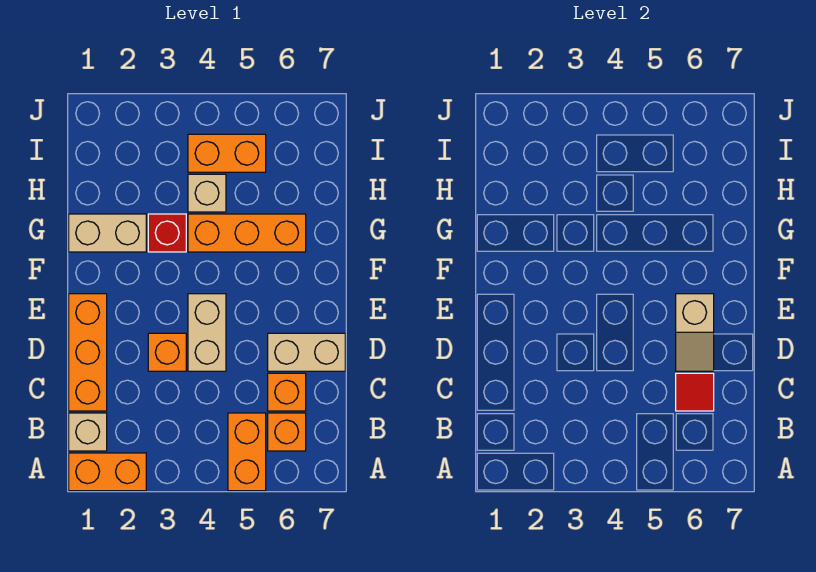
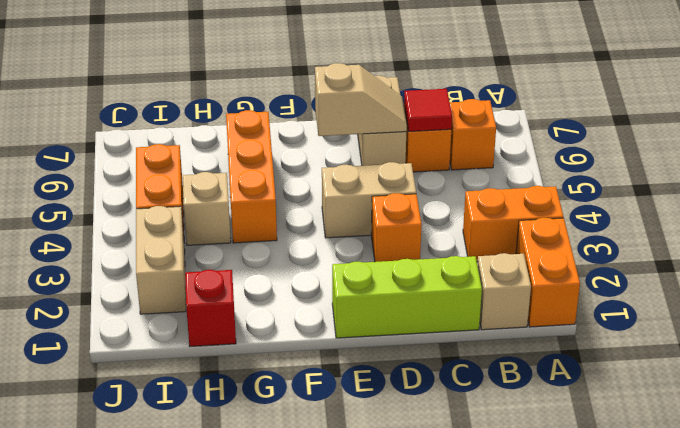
orange brick A5:B5 level 1 -> orange brick A3:B3 level 1
orange brick C1:E1 level 1 -> lime brick C1:E1 level 1
tan brick G1:G2 level 1 -> tan brick I2:I3 level 1
red brick G3 level 1 -> red brick H1 level 1

